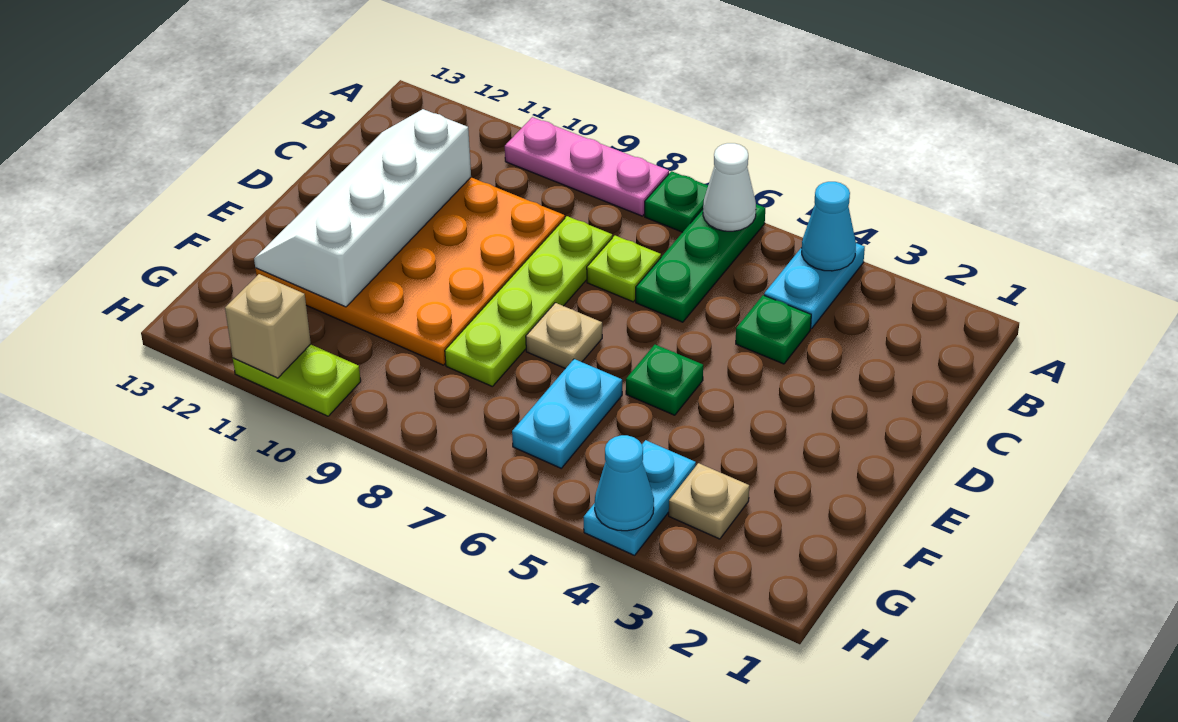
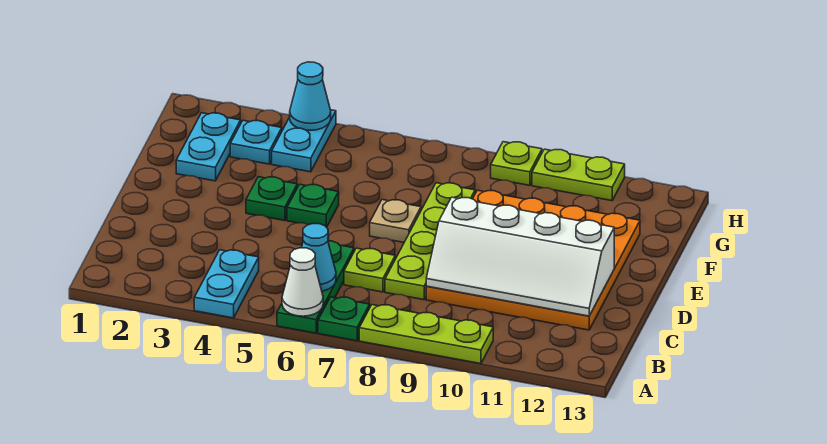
cyan cone A4 level 2 -> cyan cone B6 level 2
pink plate A8:A10 level 1 -> lime plate A8:A10 level 1
green plate C4 level 1 -> green plate E4 level 1
white slope C11:F12 level 2 top 11 -> white slope C9:D12 level 2 top D
cyan plate F6:G6 level 1 -> cyan plate F2:G2 level 1
tan plate G3 level 1 -> cyan plate G3 level 1
none -> lime plate H9 level 1
tan brick H11 level 2 -> none

